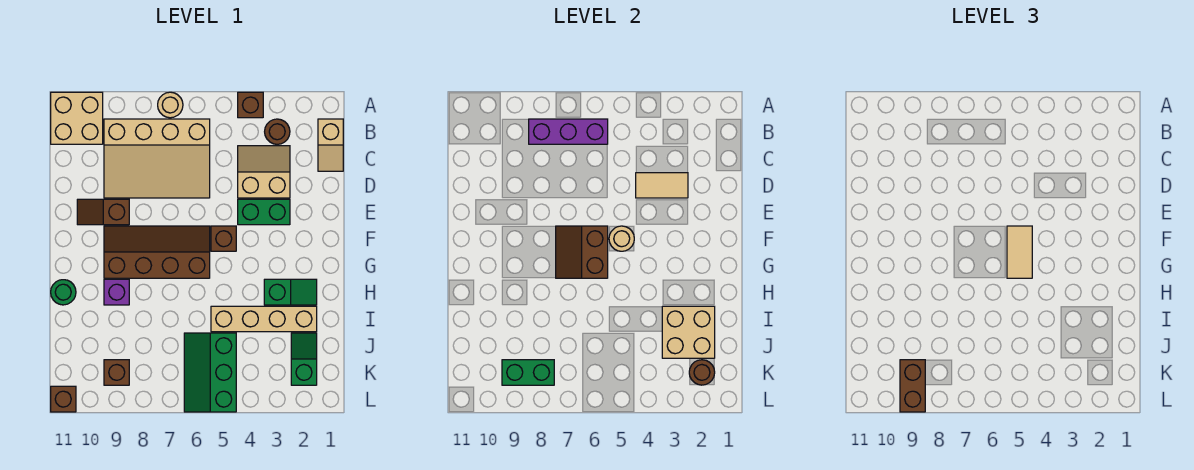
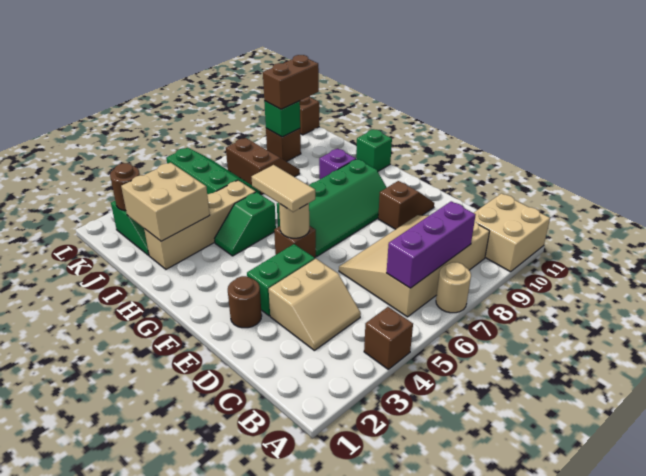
tan slope B1:C1 level 1 top B -> none
brown round brick B3 level 1 -> brown round brick E2 level 1
tan tile D3:D4 level 2 -> none
brown slope F6:G9 level 1 top G -> green slope F6:G9 level 1 top G
brown slope F6:G7 level 2 top 6 -> brown slope J7:K8 level 1 top 7
green slope H2:H3 level 1 top 3 -> green slope H4:H5 level 1 top 5
green round brick H11 level 1 -> green brick H11 level 1
green brick K8:K9 level 2 -> green brick K9 level 2
brown brick K9:L9 level 3 -> brown brick K9:K10 level 3

